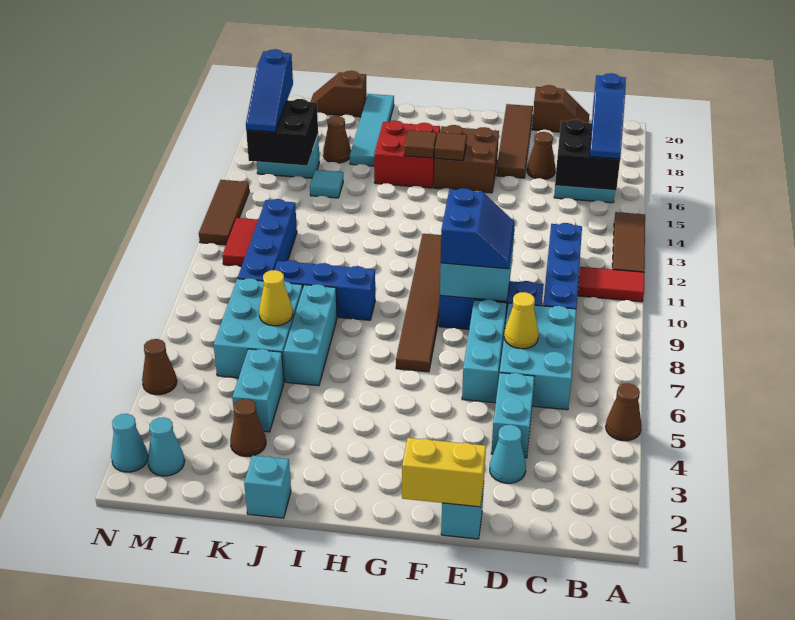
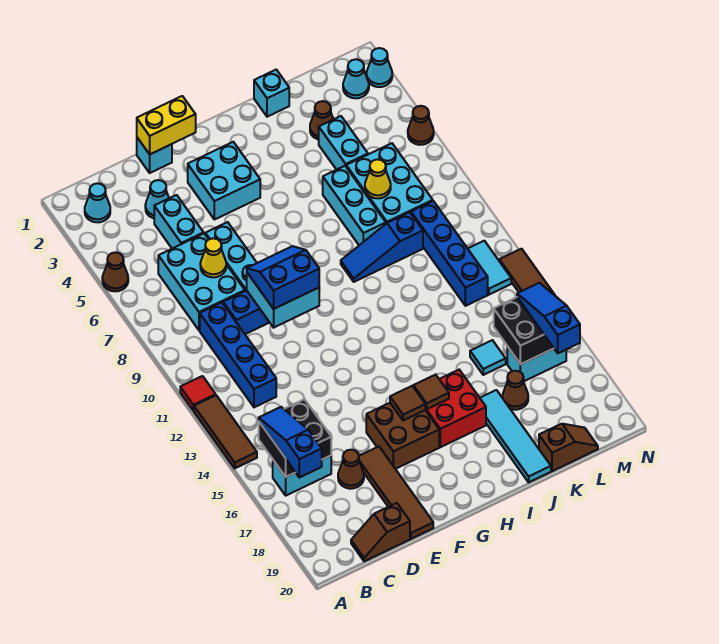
red tile A11:B11 level 1 -> red tile A11 level 1
none -> cyan cone B2 level 1
blue slope E9:F10 level 3 top F -> blue slope E9:F10 level 3 top 10
none -> cyan brick F3:G4 level 1
brown tile G7:G12 level 1 -> none
blue brick I9:K9 level 1 -> blue slope I9:K9 level 1 top K
red tile M11:M12 level 1 -> cyan tile M11:M12 level 1

